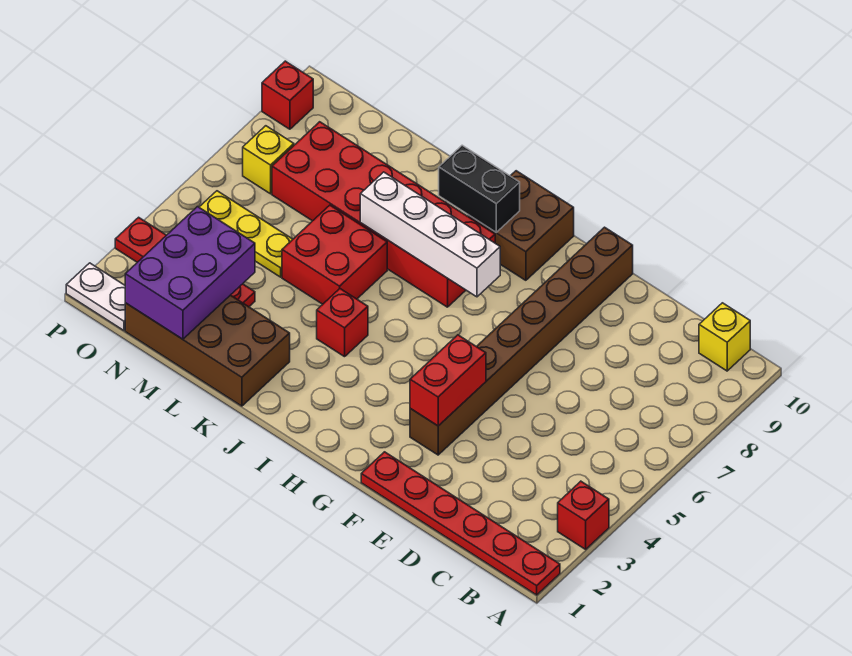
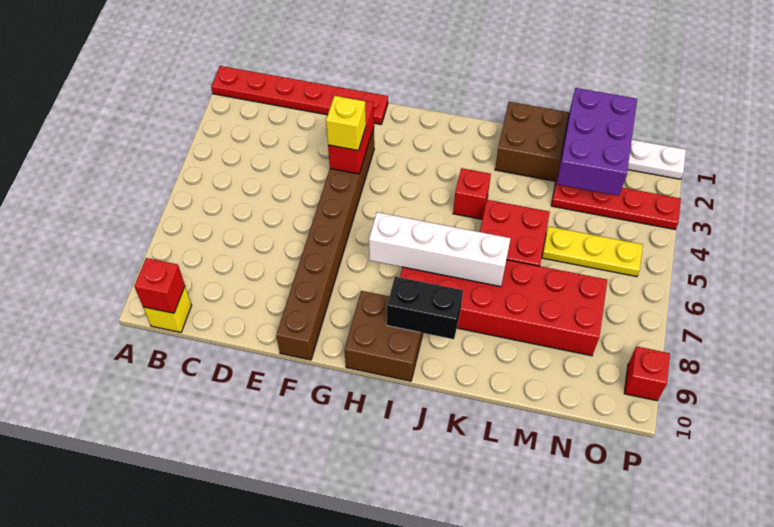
red brick A3 level 1 -> red brick B10 level 2
yellow brick O7 level 1 -> yellow brick F4 level 3

